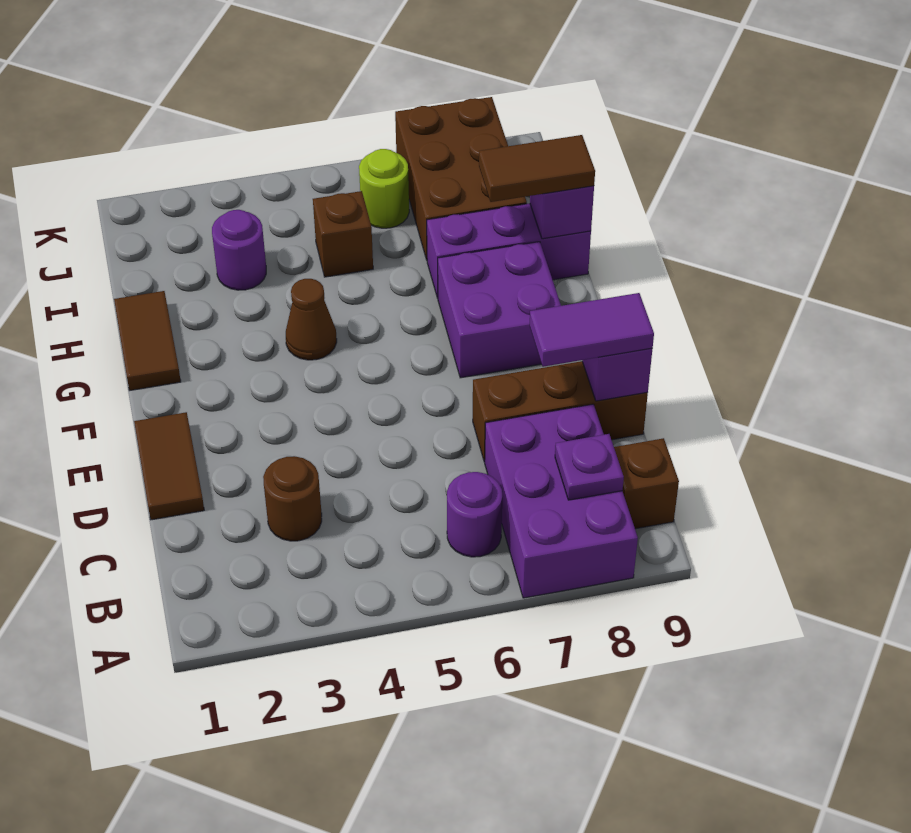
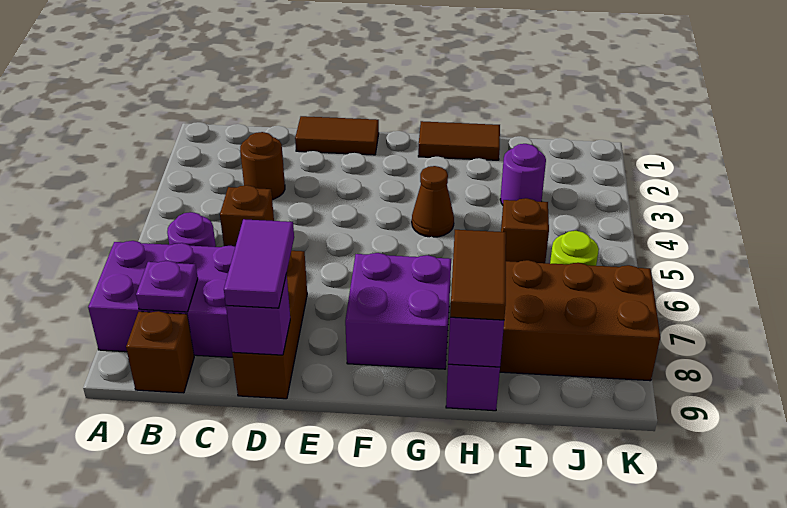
none -> brown brick C5 level 1

